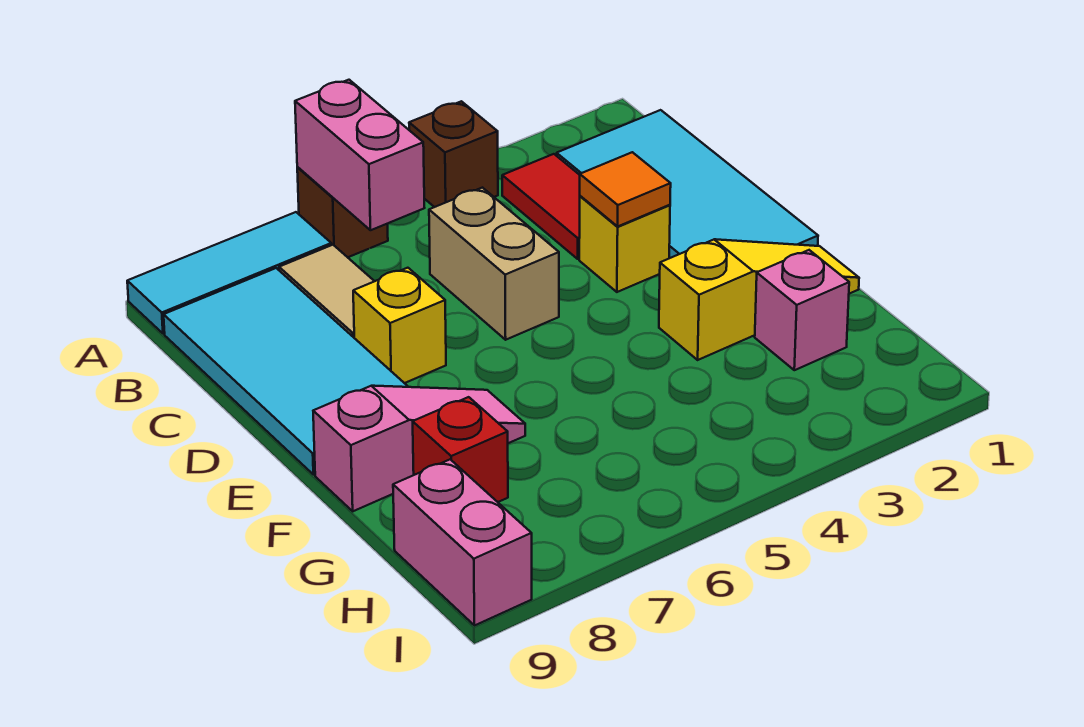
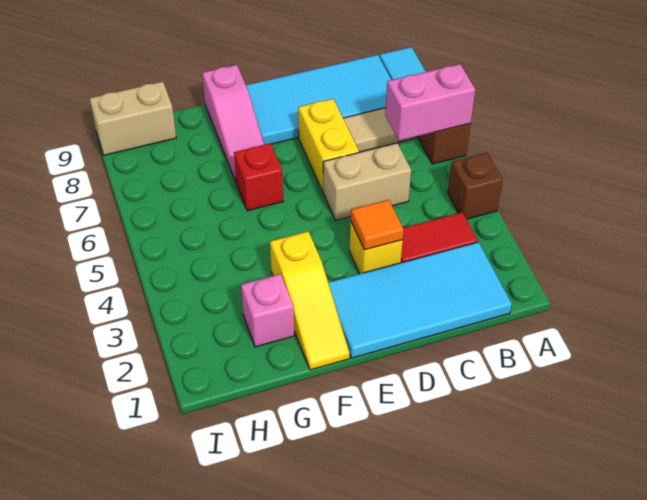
yellow brick D7 level 1 -> yellow brick D6:D7 level 1
red brick G8 level 1 -> red brick F6 level 1
pink brick H9:I9 level 1 -> tan brick H9:I9 level 1

